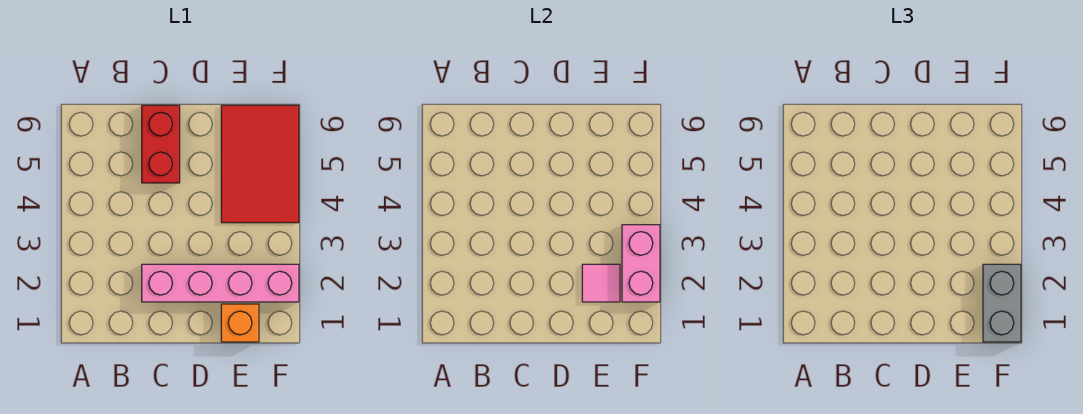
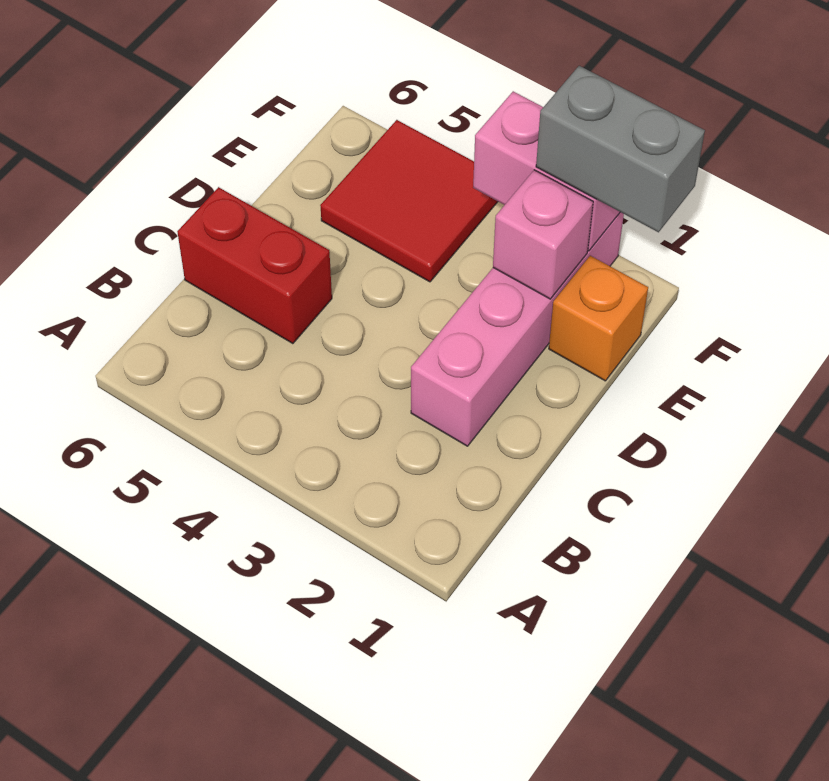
pink tile E2 level 2 -> pink brick E2 level 2
red tile E4:F6 level 1 -> red tile E4:F5 level 1

